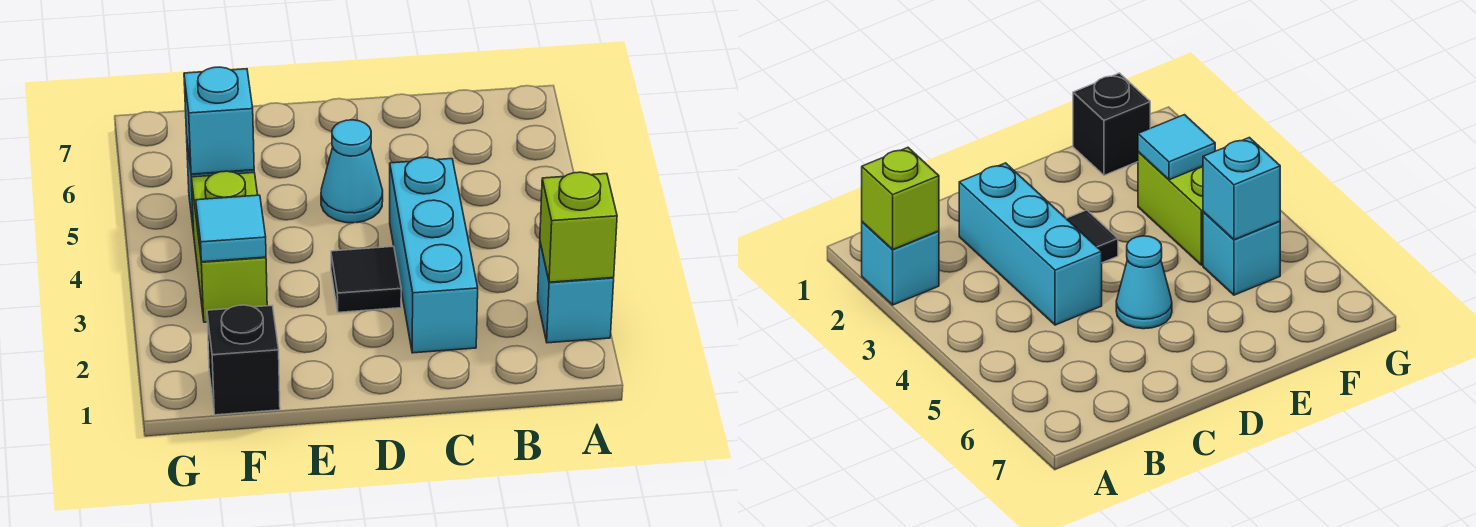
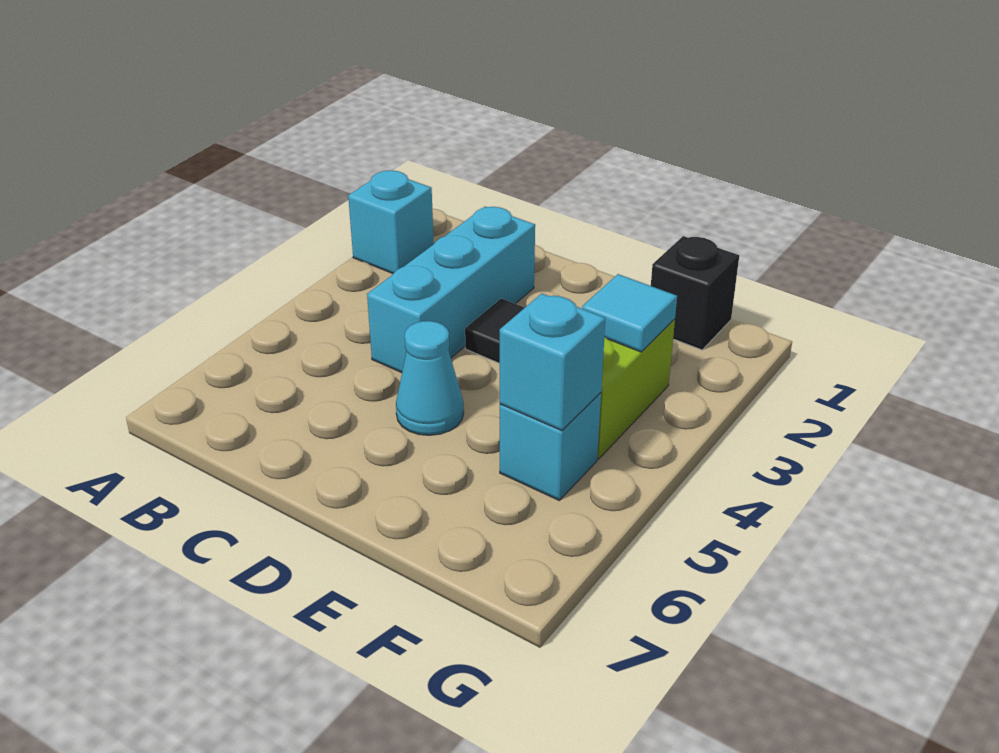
lime brick A2 level 2 -> none

